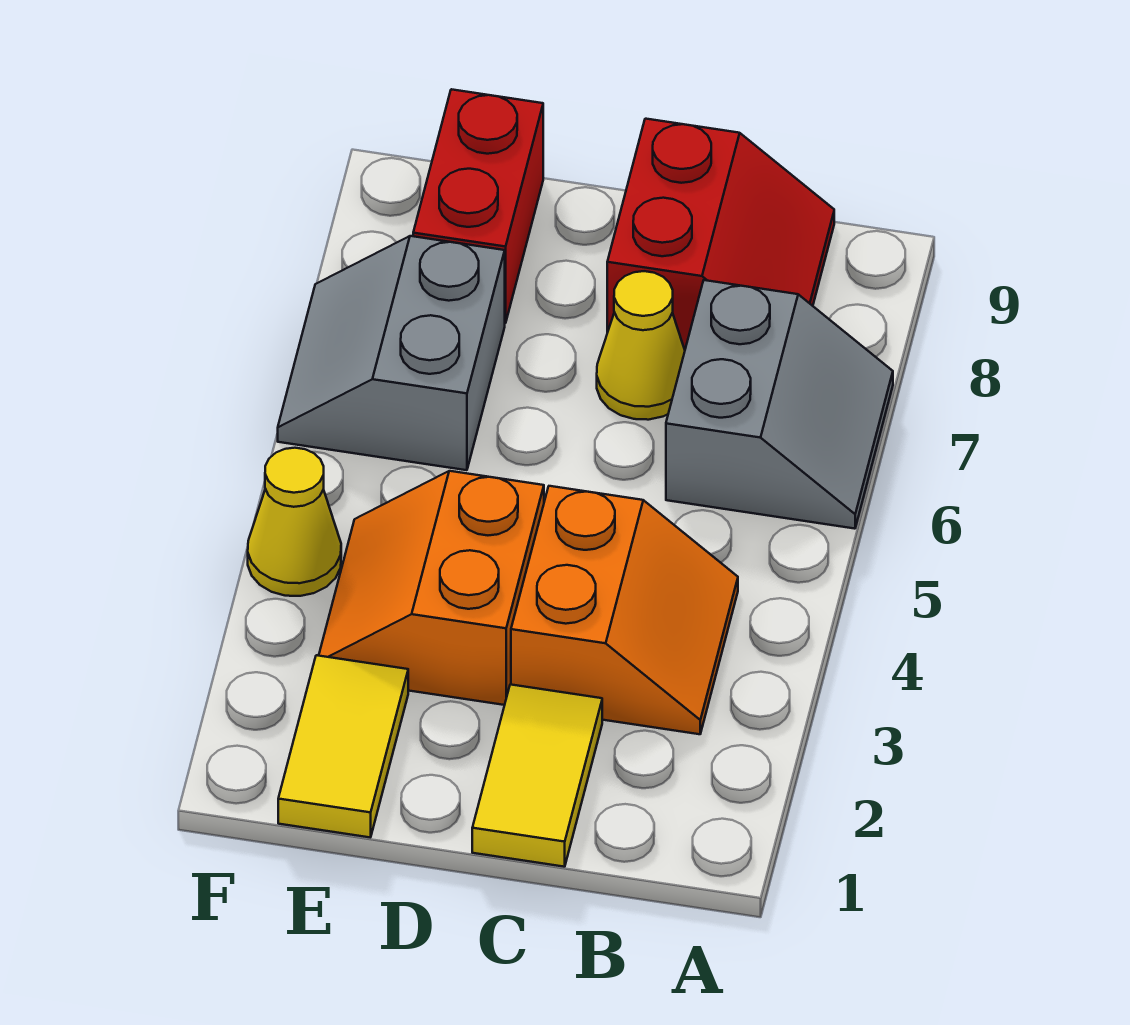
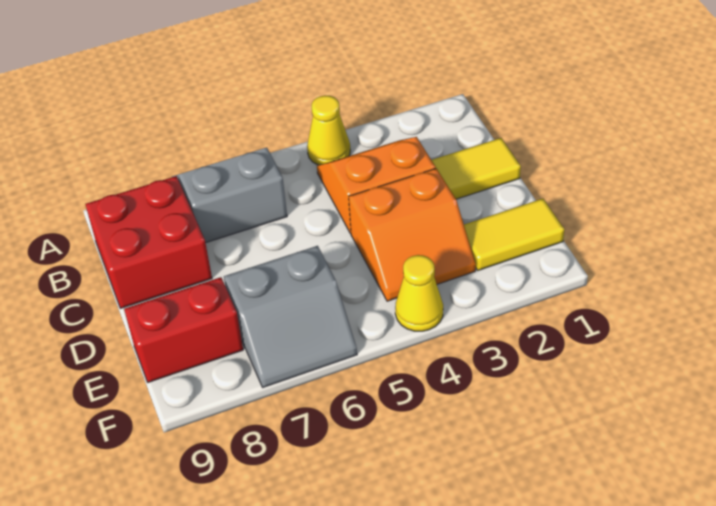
red slope B8:C9 level 1 top C -> red brick B8:C9 level 1
yellow cone C7 level 1 -> yellow cone A4 level 1

